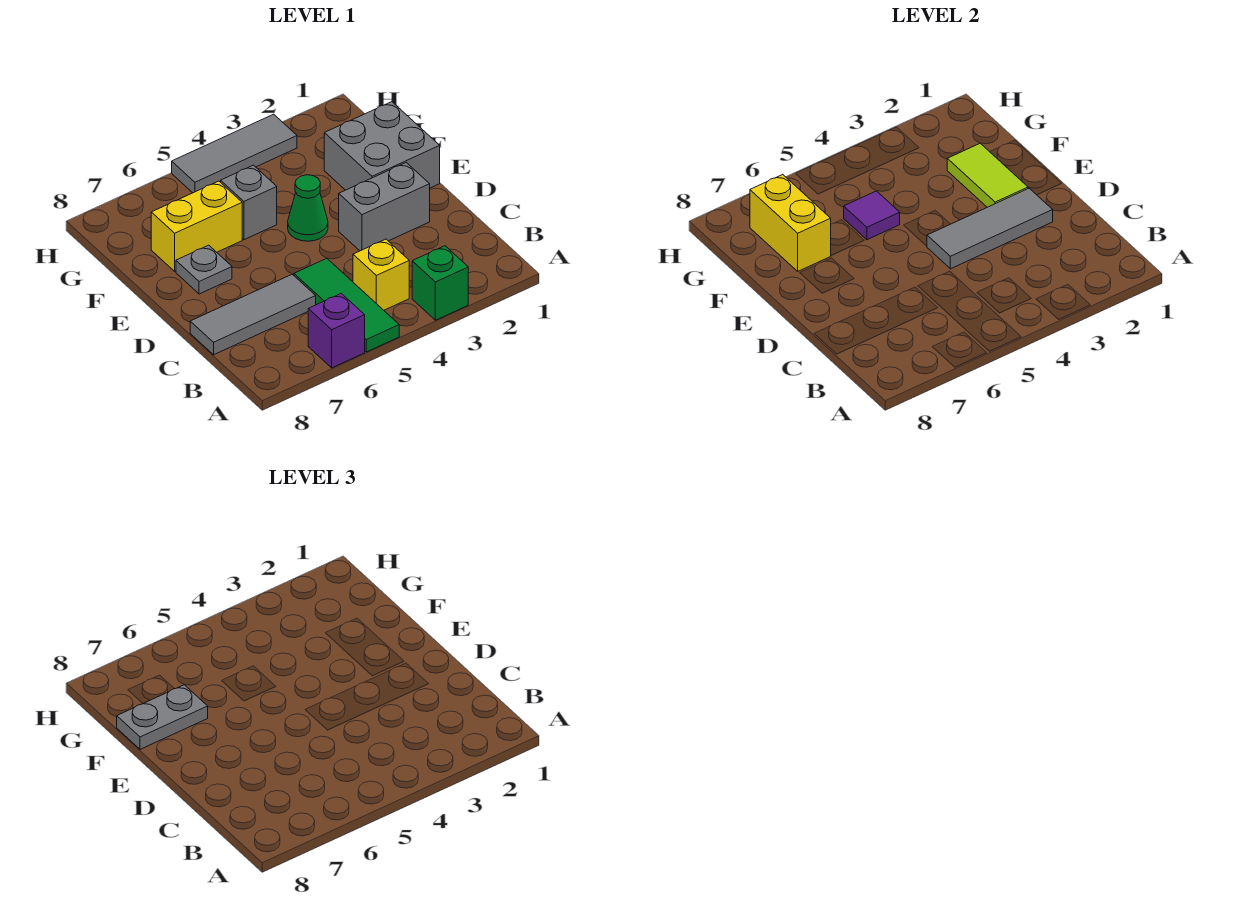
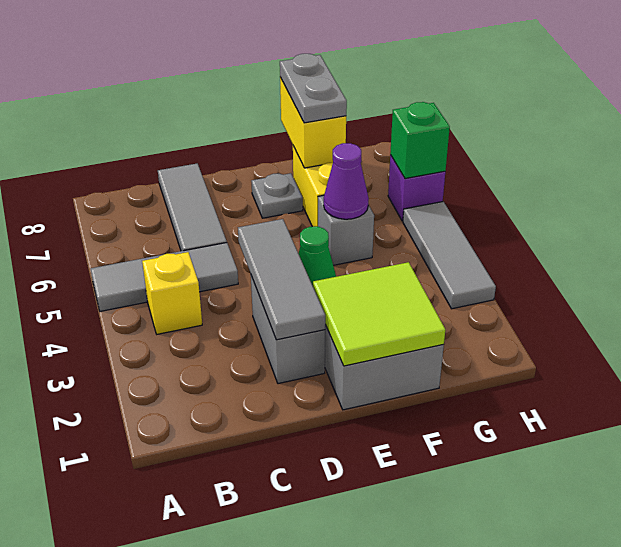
green brick A3 level 1 -> green brick H6 level 2
green tile A5:C5 level 1 -> grey tile A5:C5 level 1
purple brick A6 level 1 -> purple brick H6 level 1
lime tile E2:F2 level 2 -> lime tile E1:F2 level 2
purple tile F5 level 2 -> purple cone F5 level 2
yellow brick F7:G7 level 2 -> yellow brick F7:F8 level 2

